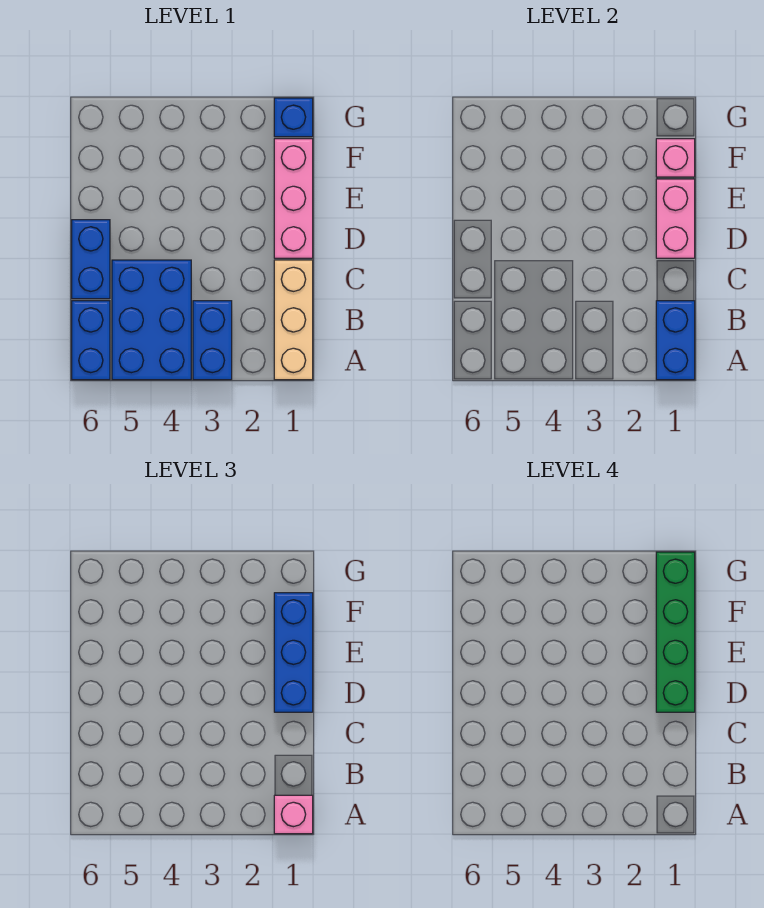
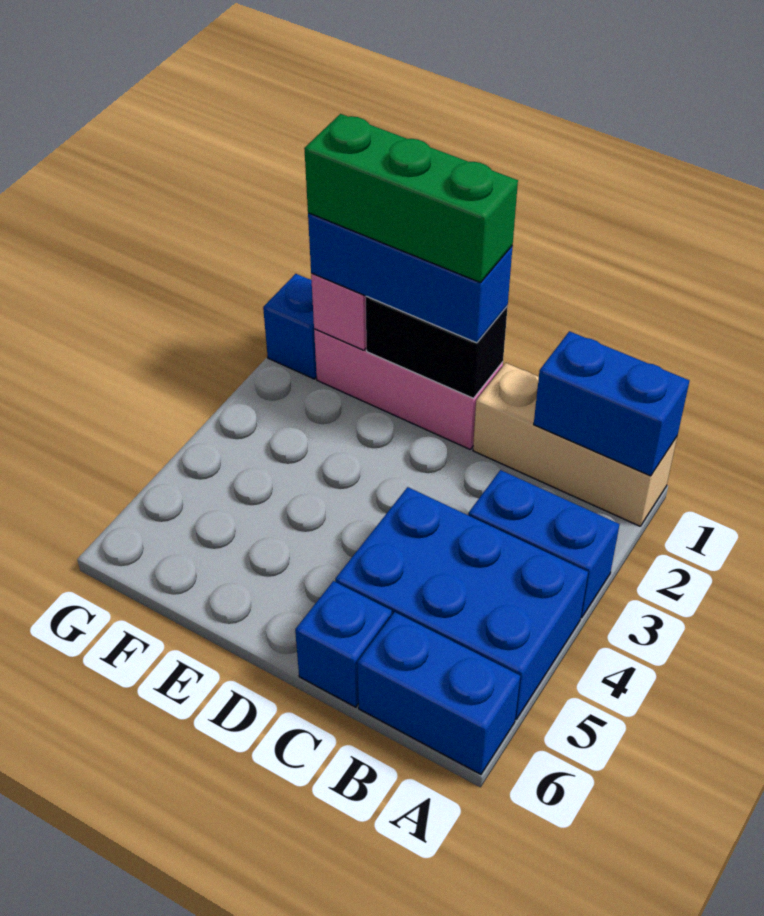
pink brick A1 level 3 -> none
blue brick C6:D6 level 1 -> blue brick C6 level 1
pink brick D1:E1 level 2 -> black brick D1:E1 level 2
green brick D1:G1 level 4 -> green brick D1:F1 level 4

